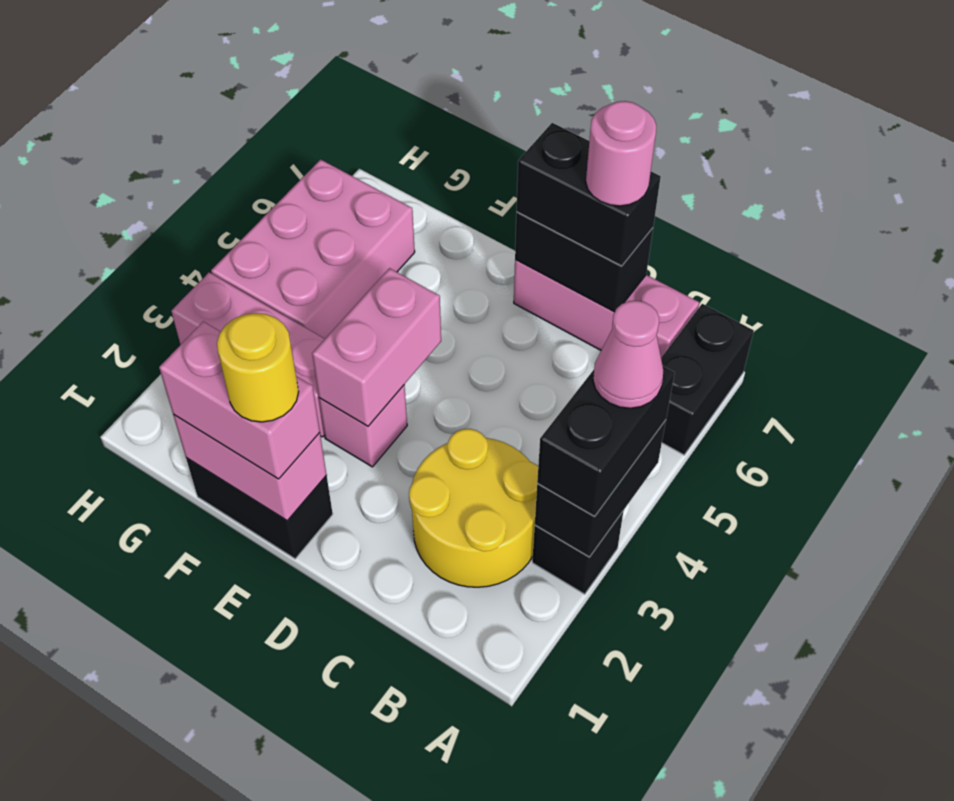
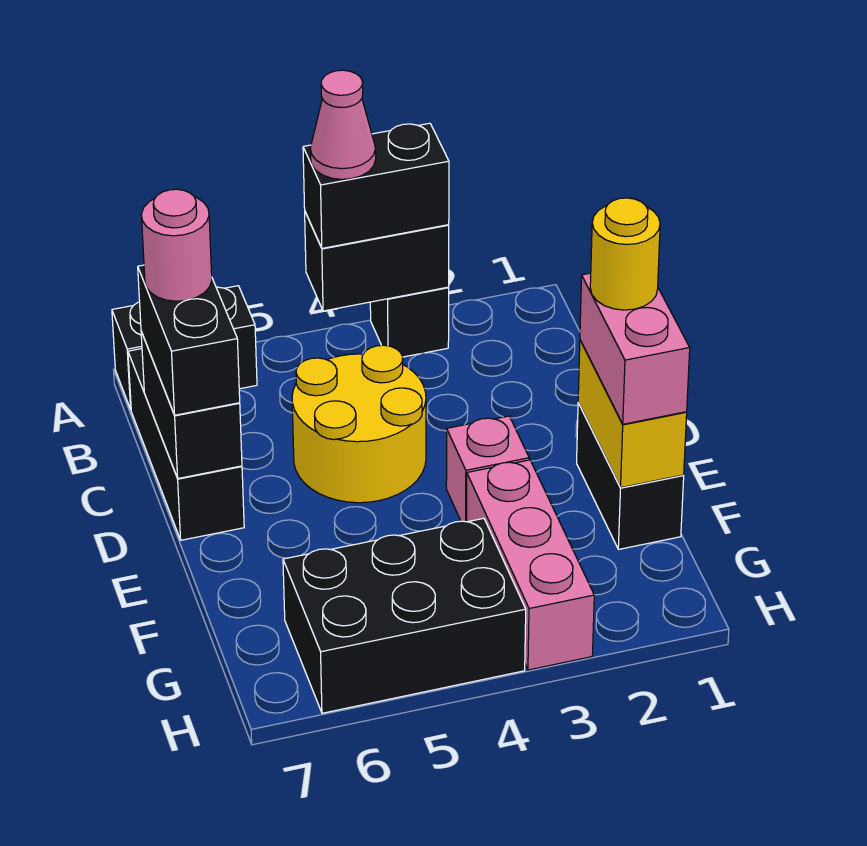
yellow round brick B2:C3 level 1 -> yellow round brick C4:D5 level 1
pink brick B7:D7 level 1 -> black brick B7:D7 level 1
pink brick E1:F1 level 2 -> yellow brick E1:F1 level 2
pink brick E3:E4 level 2 -> none
pink brick G4:H6 level 1 -> black brick G4:H6 level 1

